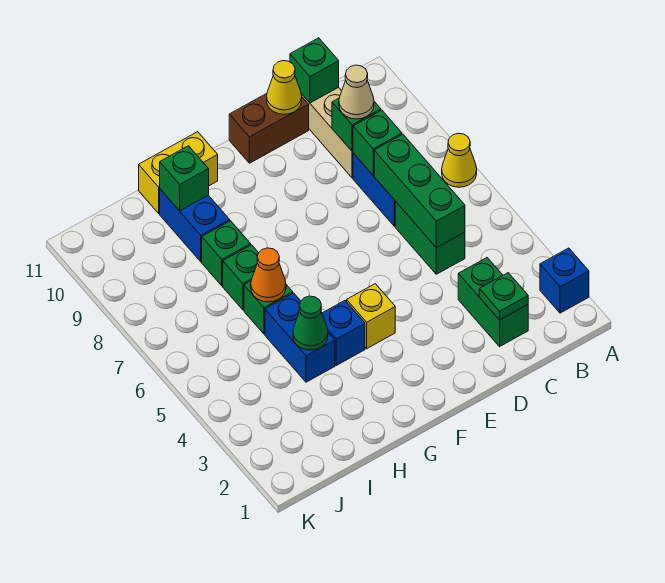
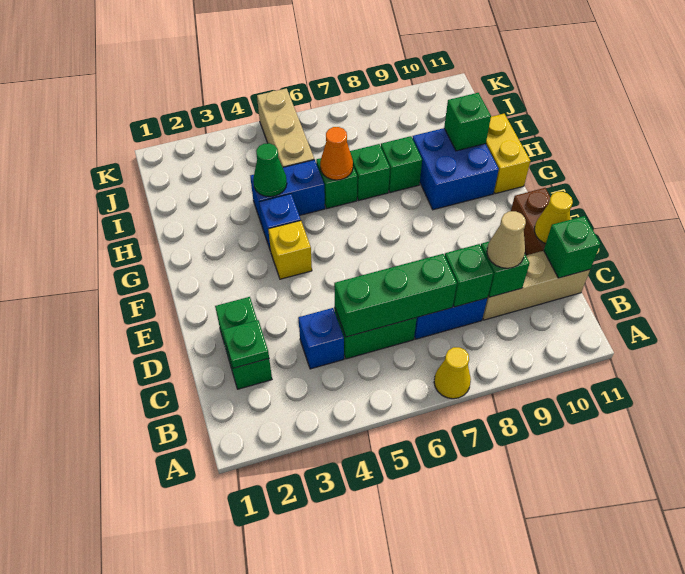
blue brick A2 level 1 -> blue brick C4 level 1
green brick C2:C3 level 1 -> green brick C2:D2 level 1
blue brick H9:H10 level 1 -> blue brick G9:H10 level 1
none -> tan brick I5:K5 level 1

